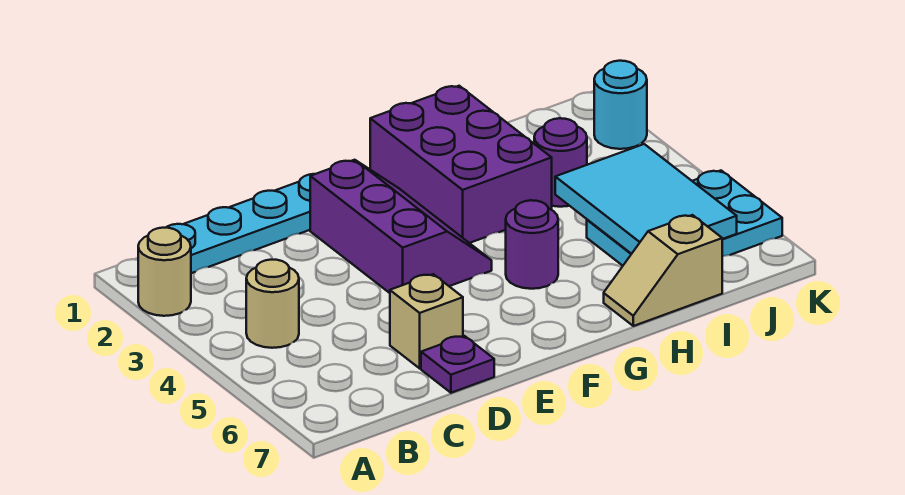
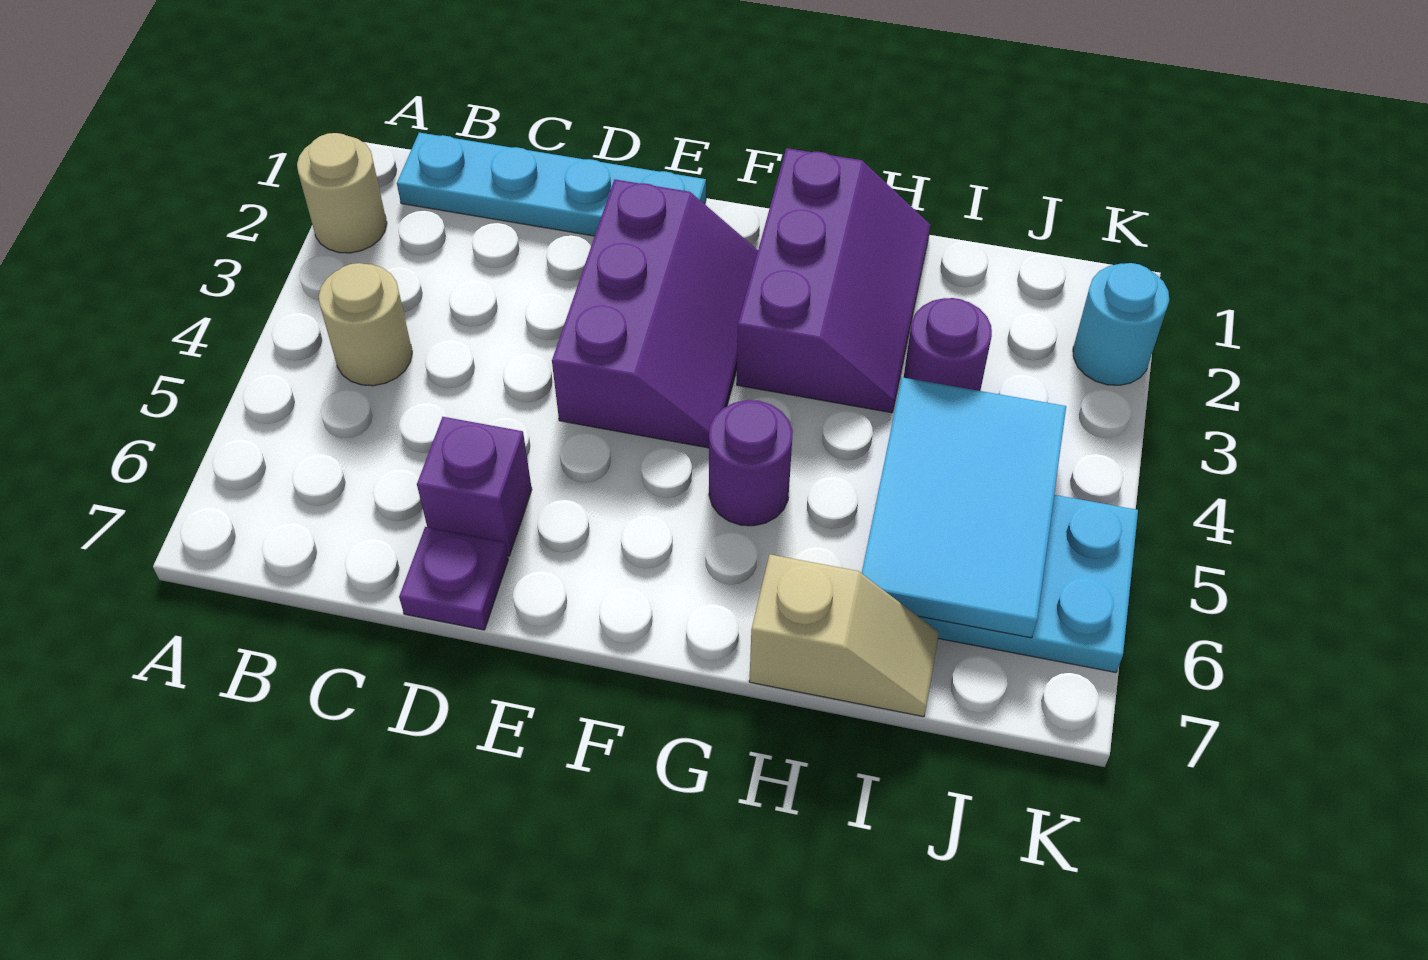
tan brick D6 level 1 -> purple brick D6 level 1
purple brick G1:H3 level 1 -> purple slope G1:H3 level 1 top G
tan slope H7:I7 level 1 top I -> tan slope H7:I7 level 1 top H

